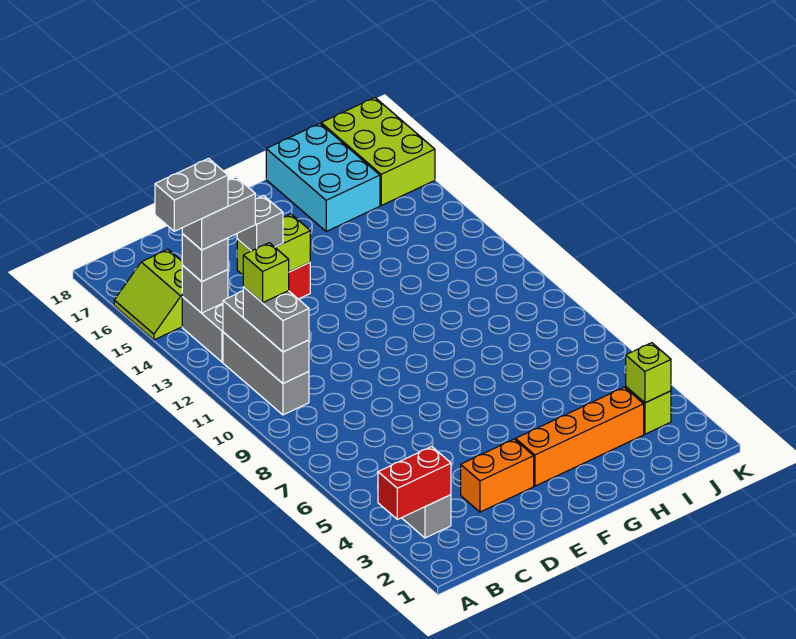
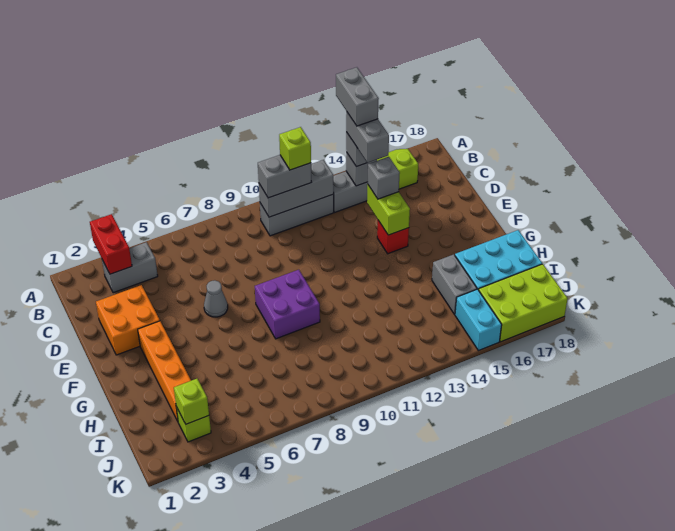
orange brick D3:E3 level 1 -> orange brick D2:E3 level 1
none -> grey cone E6 level 1
none -> purple brick F8:G9 level 1
none -> grey brick H15:I15 level 1
none -> cyan brick J15:K15 level 1

